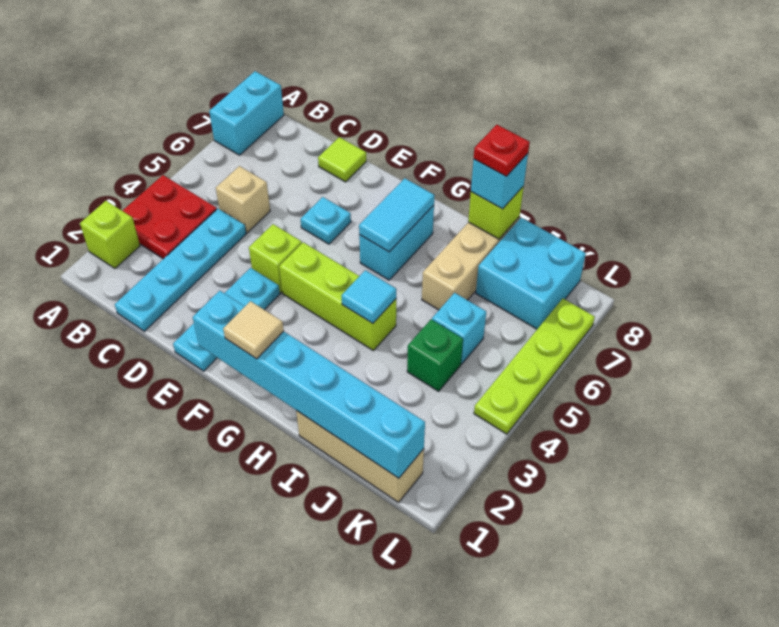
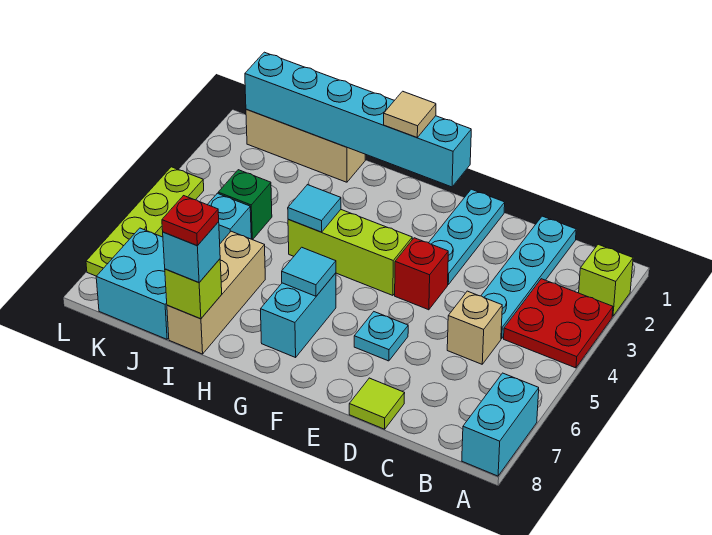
lime brick E4 level 1 -> red brick E4 level 1
cyan tile G6:G7 level 2 -> cyan tile G6 level 2

